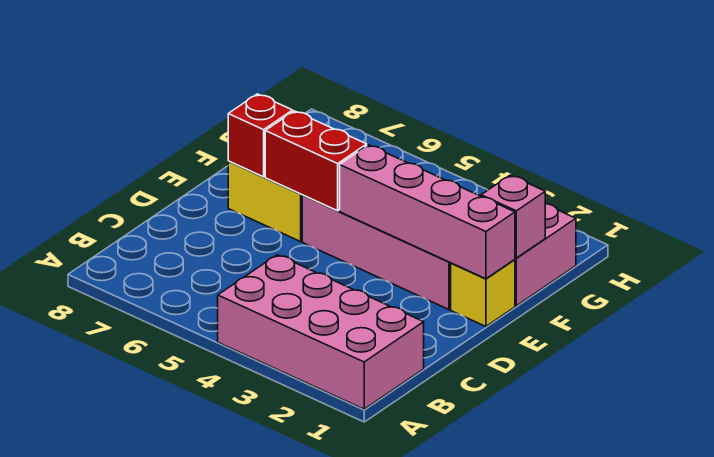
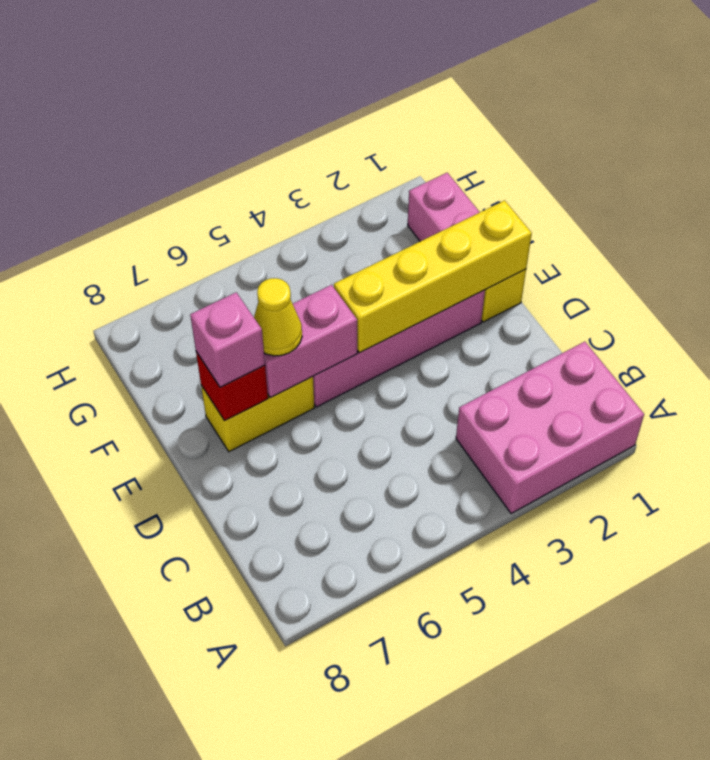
pink brick A1:B4 level 1 -> pink brick A1:B3 level 1
pink brick E1:E4 level 2 -> yellow brick E1:E4 level 2
red brick E5:E6 level 2 -> pink brick E5:E6 level 2
none -> yellow cone E6 level 3
pink brick F1 level 2 -> pink brick E7 level 3

